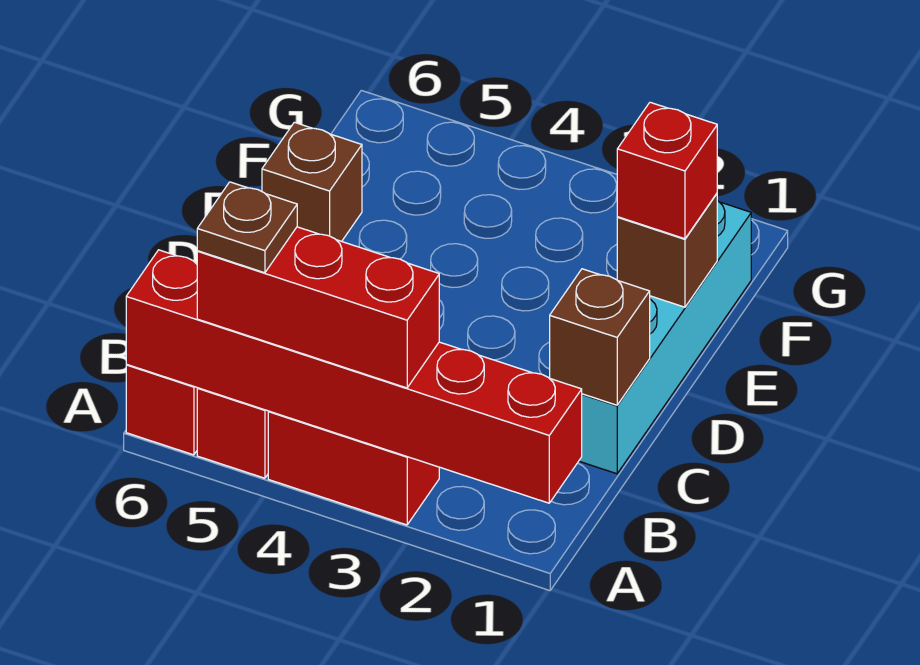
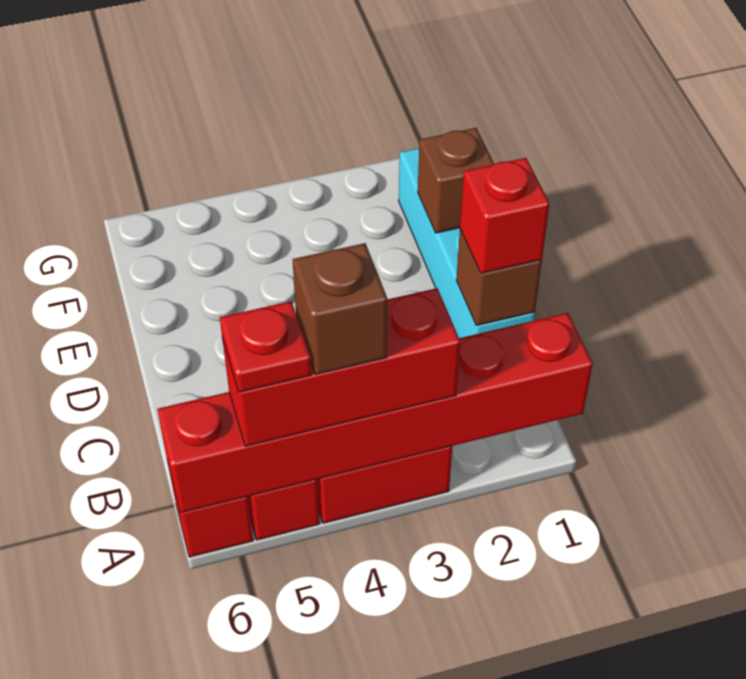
brown plate A5 level 4 -> red plate A5 level 4
red brick E1 level 3 -> red brick C1 level 3
brown brick E6 level 1 -> brown brick A4 level 4

